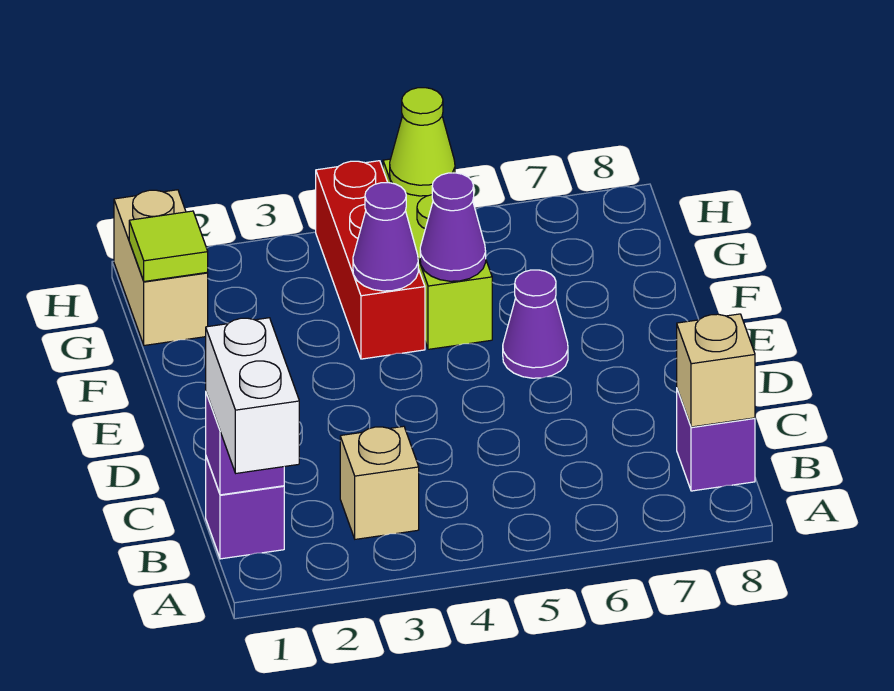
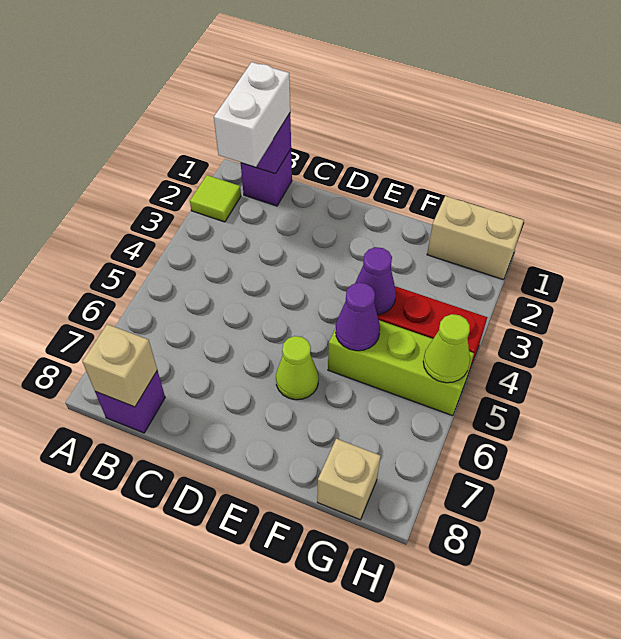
white brick A1:B1 level 3 -> white brick B1:B2 level 3
tan brick B3 level 1 -> tan brick G8 level 1
purple cone E6 level 1 -> lime cone E6 level 1
lime tile G1 level 2 -> lime tile A2 level 1

